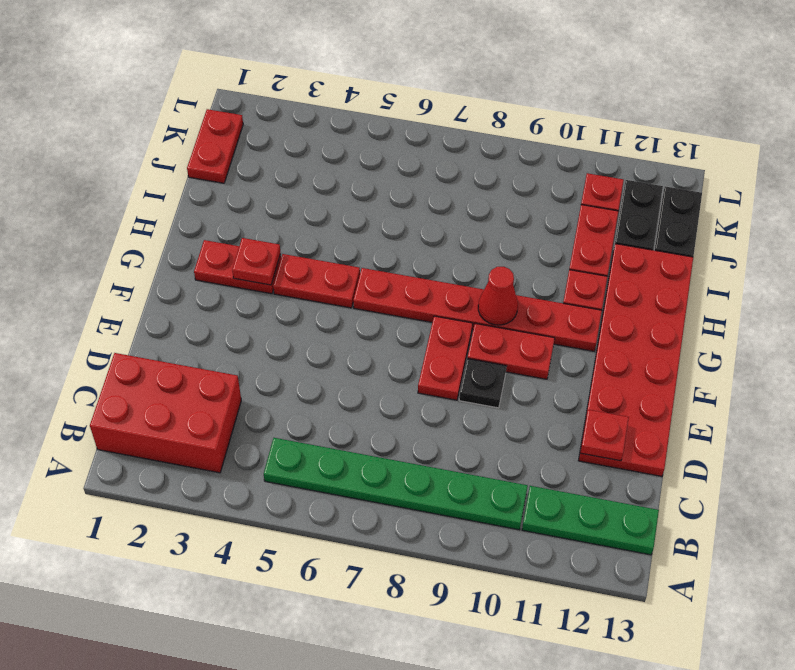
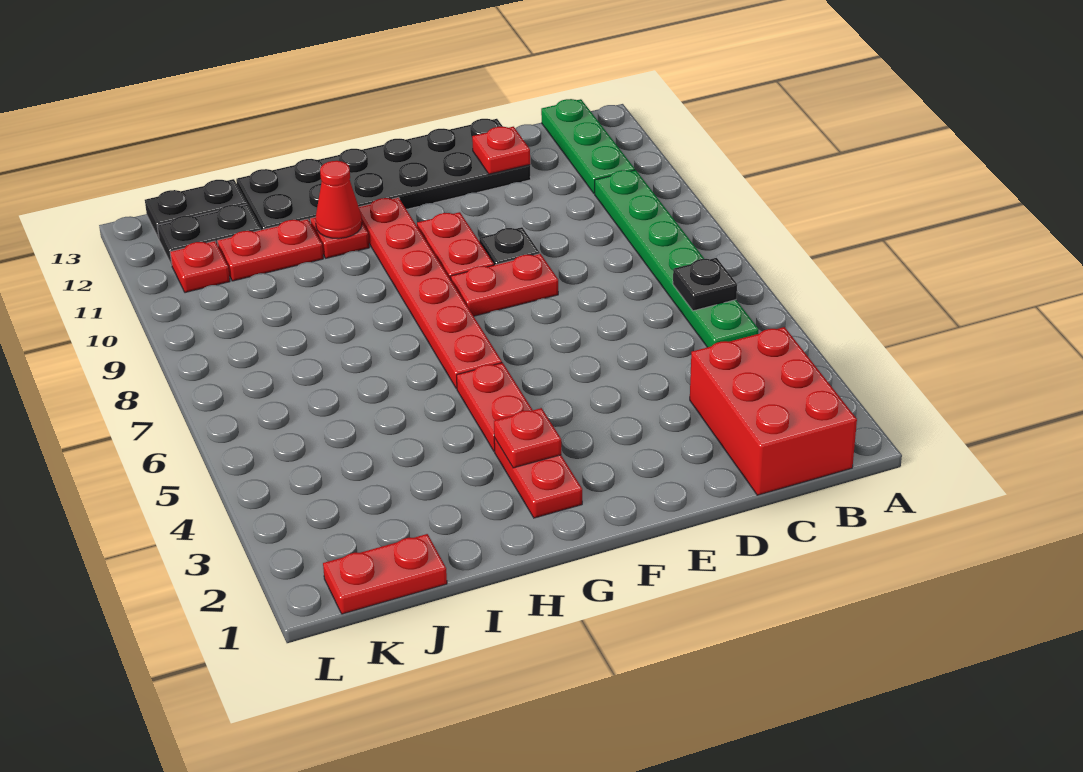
none -> black plate B6 level 2
red plate D12:I13 level 1 -> black plate D12:I13 level 1
red cone G9 level 2 -> red cone H11 level 2

